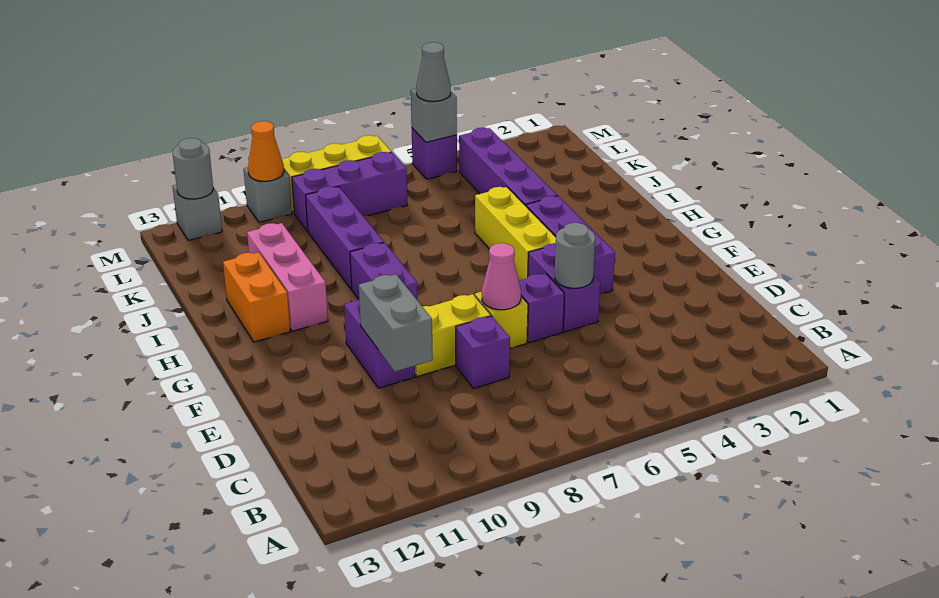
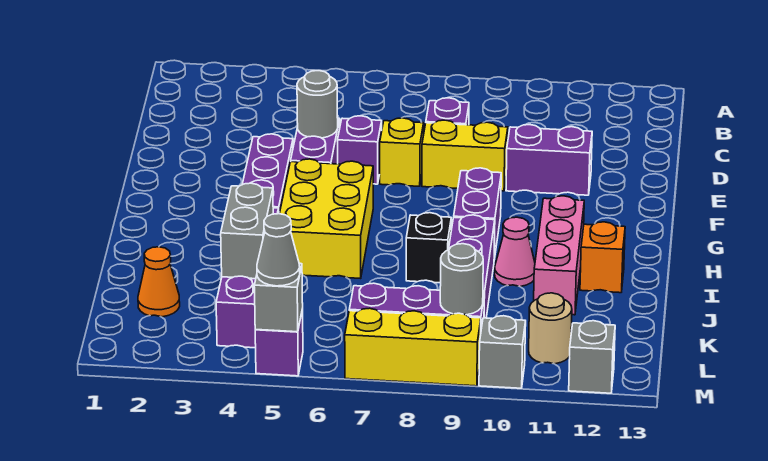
grey brick D10:E10 level 2 -> grey brick J4:K4 level 2
pink cone E7 level 2 -> pink cone I10 level 1
purple brick E10:F10 level 1 -> purple brick E10:E11 level 1
yellow brick G5:I5 level 1 -> yellow brick G5:I6 level 1
orange brick H12:I12 level 1 -> orange brick I12 level 1
none -> black brick I8 level 1
none -> tan round brick L11 level 1
orange cone M10 level 2 -> orange cone K2 level 1
grey round brick M12 level 2 -> grey round brick L9 level 2

